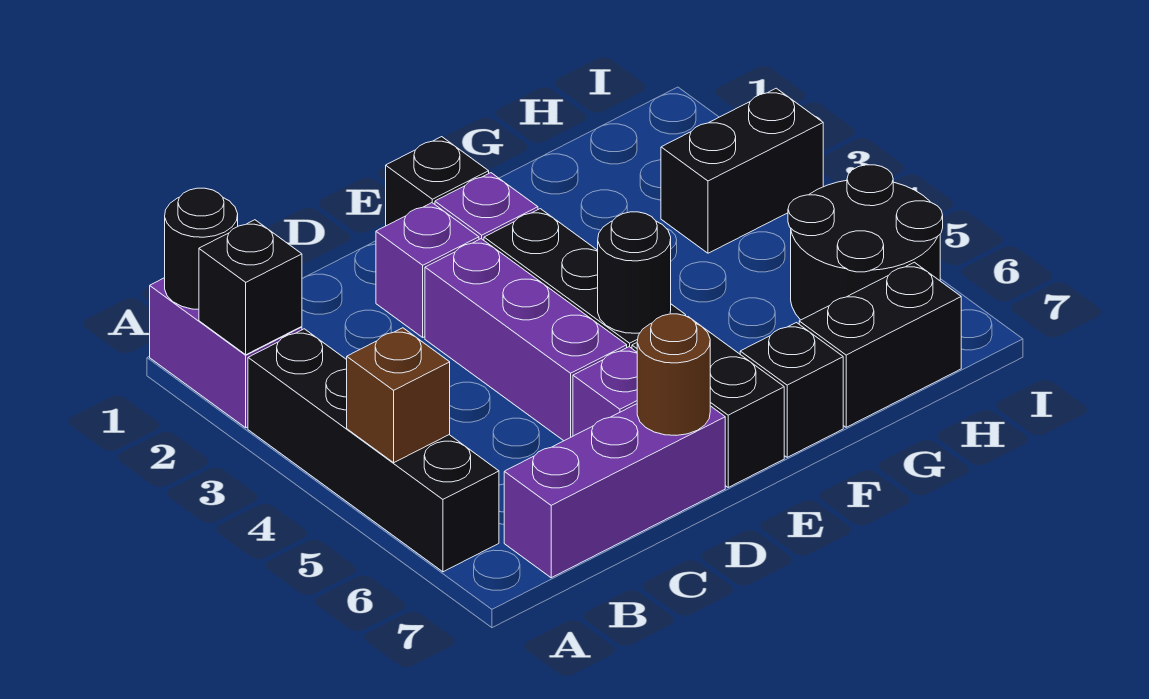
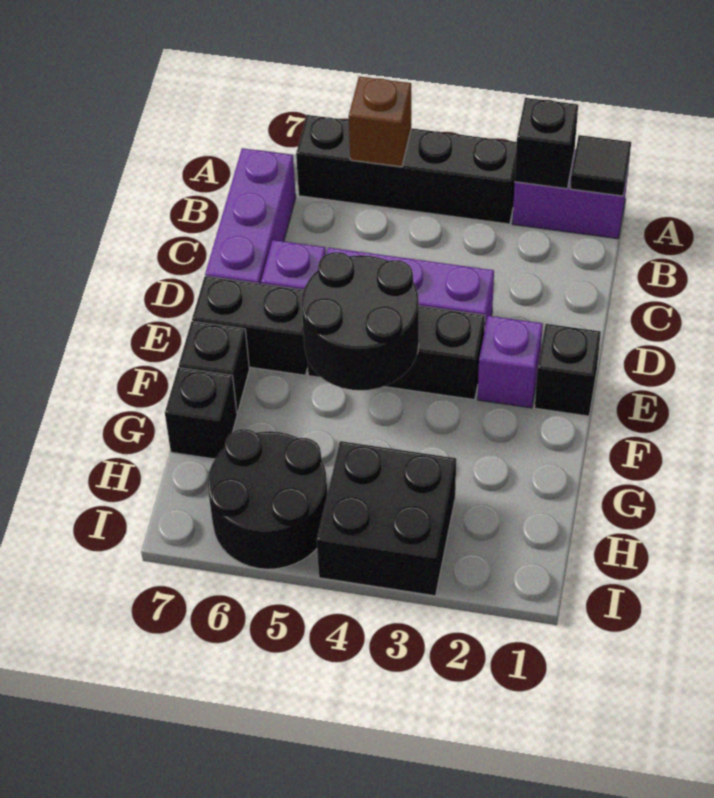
black round brick A1 level 2 -> black tile A1 level 2
purple brick D2 level 1 -> none
brown round brick D7 level 2 -> none
black round brick E5 level 2 -> black round brick E4:F5 level 2
black brick G7:H7 level 1 -> black brick G7 level 1
black brick H3:I3 level 1 -> black brick H3:I4 level 1

